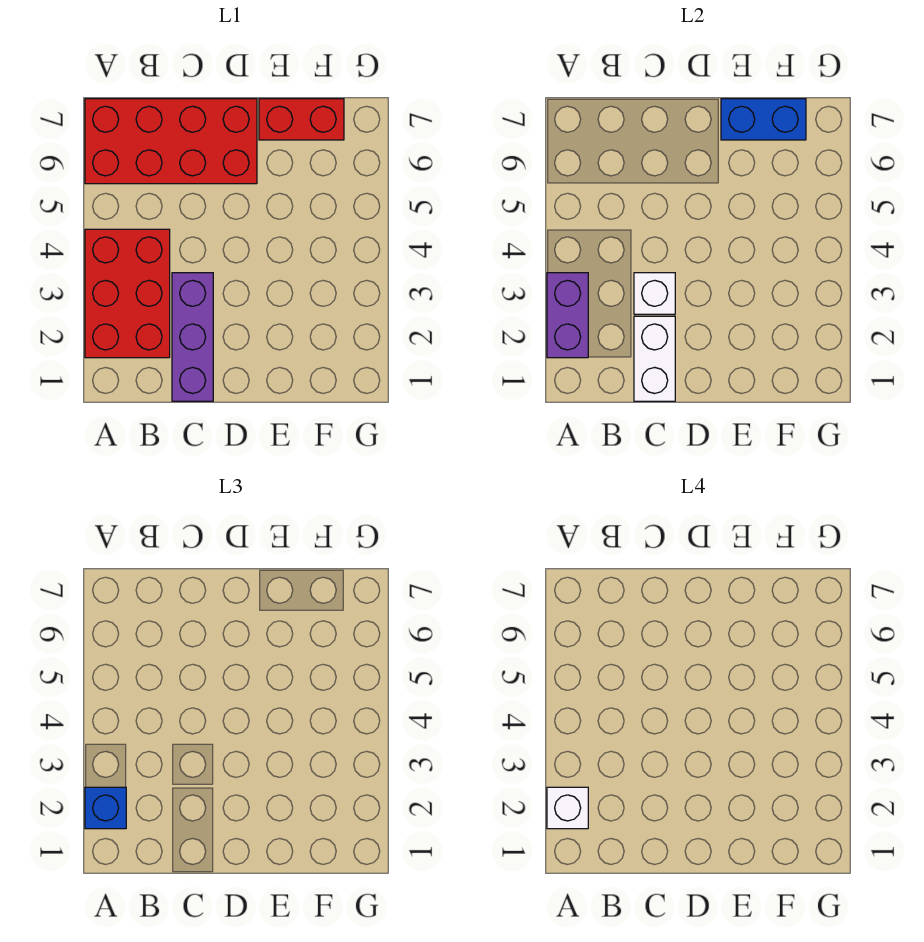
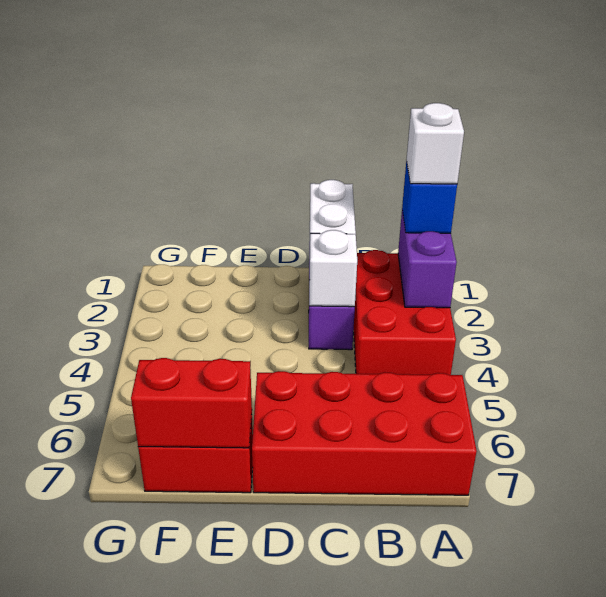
blue brick E7:F7 level 2 -> red brick E7:F7 level 2

